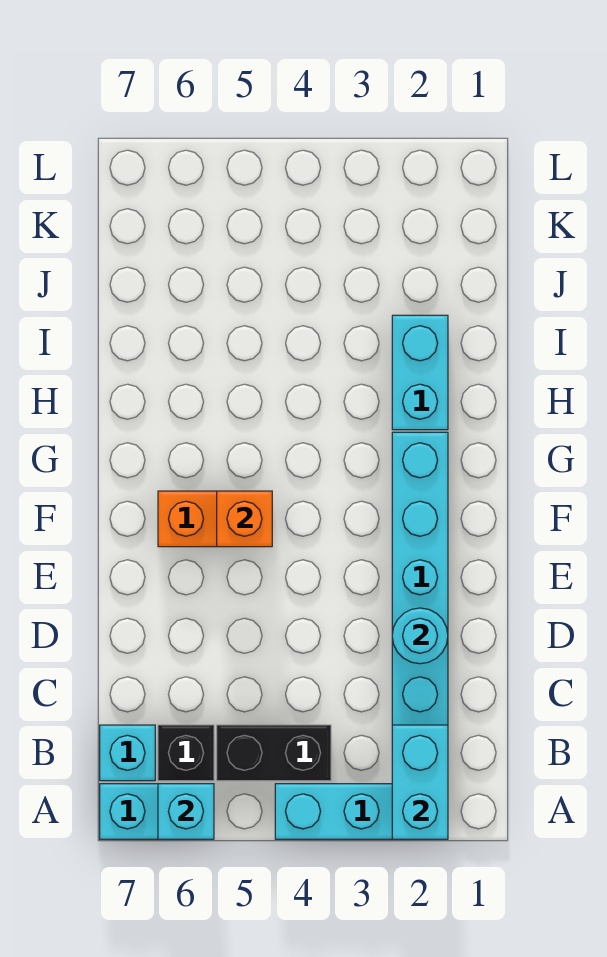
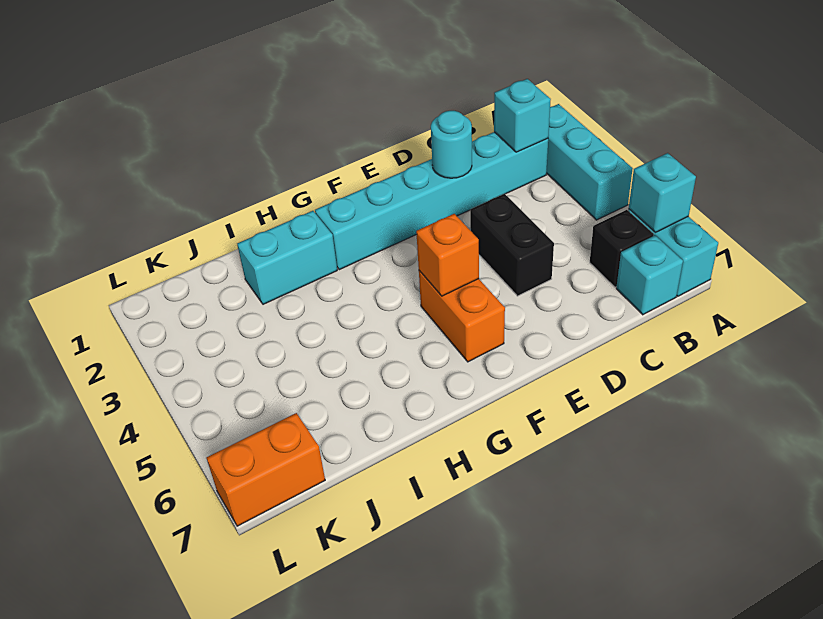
cyan brick A2:B2 level 2 -> cyan brick B2 level 2
black brick B4:B5 level 1 -> black brick D4:D5 level 1
none -> orange brick K7:L7 level 1

